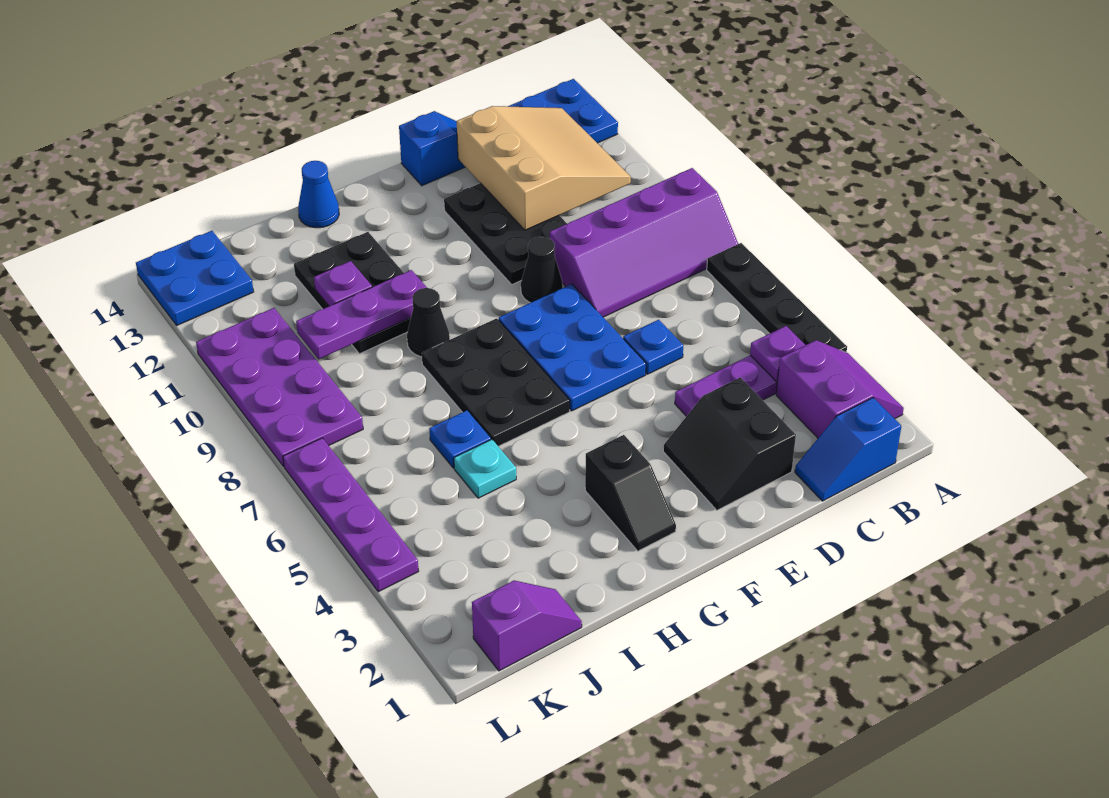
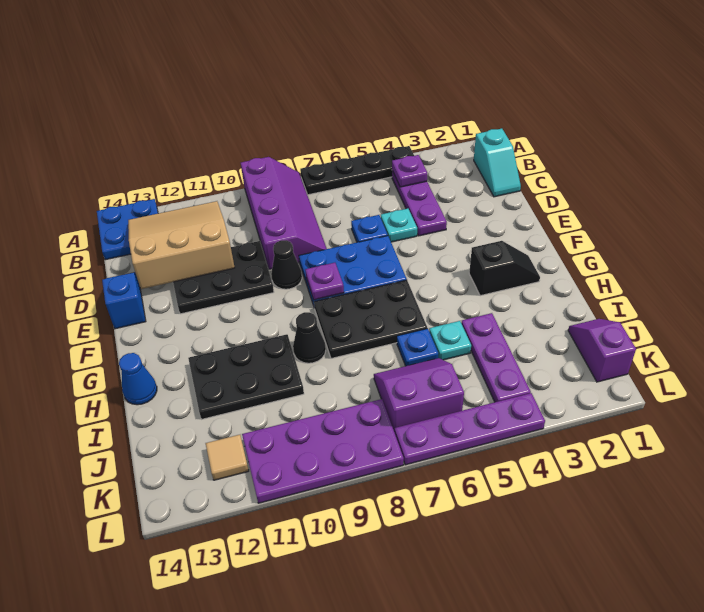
purple slope A2:B3 level 1 top B -> purple slope J6:K7 level 1 top K
blue slope B1:C1 level 1 top B -> cyan slope B1:C1 level 1 top B
black slope D2:E3 level 1 top D -> none
none -> cyan plate D5 level 1
purple plate H10:J10 level 2 -> purple plate I4:K4 level 1
purple plate I11 level 2 -> purple plate F8 level 2
none -> tan tile K12 level 1
blue plate K13:L14 level 1 -> none

